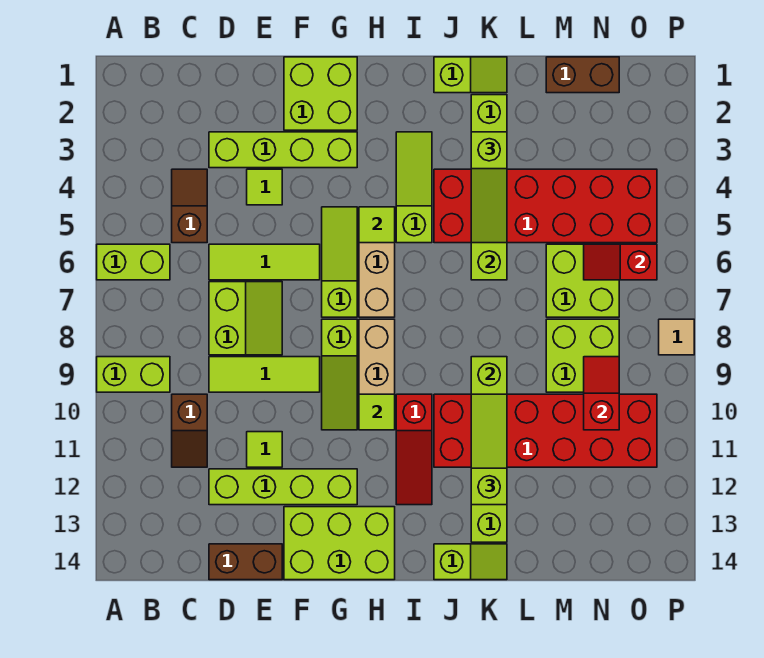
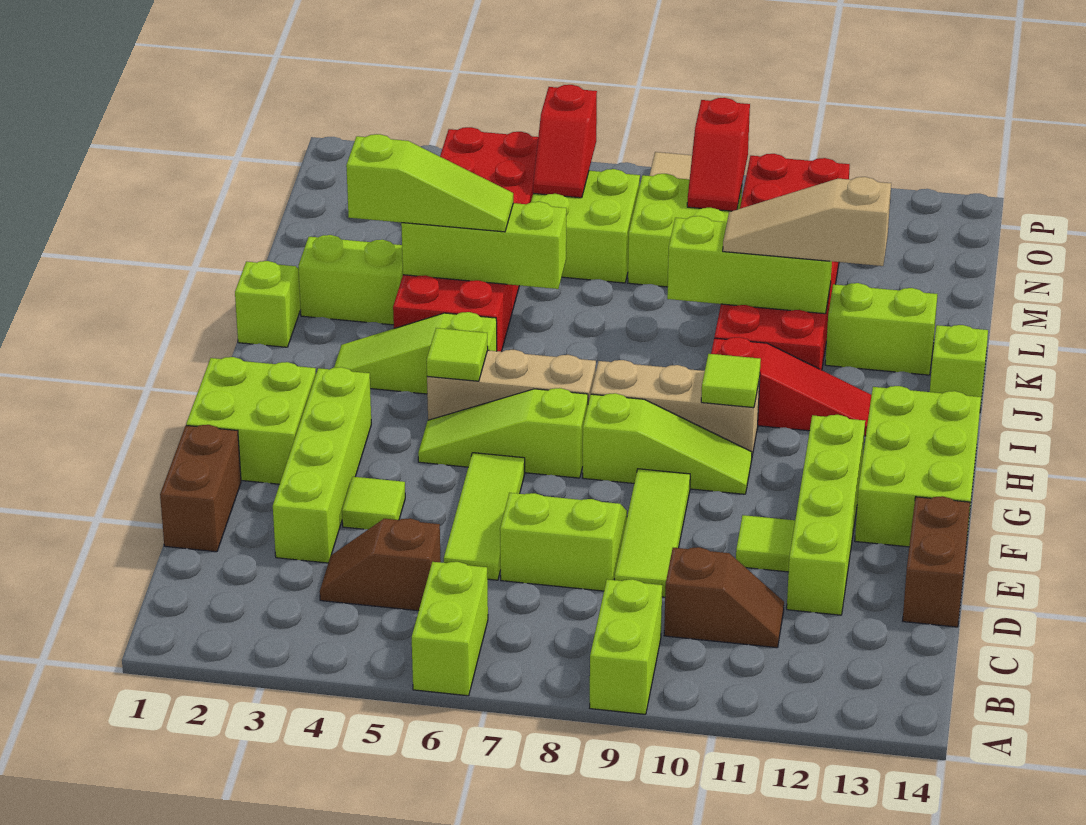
lime slope K10:K12 level 3 top 12 -> tan slope K10:K12 level 3 top 12
brown brick M1:N1 level 1 -> brown brick D1:E1 level 1
red slope N9:N10 level 2 top 10 -> red slope N9:O9 level 2 top O

